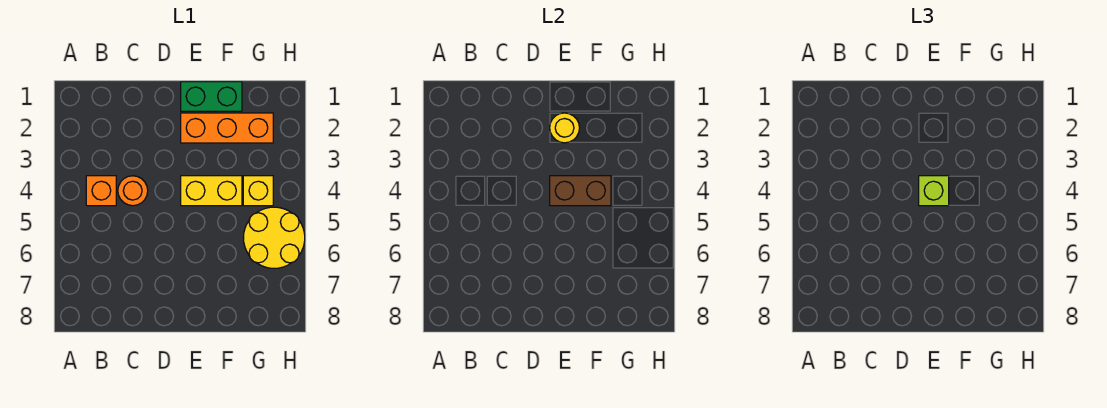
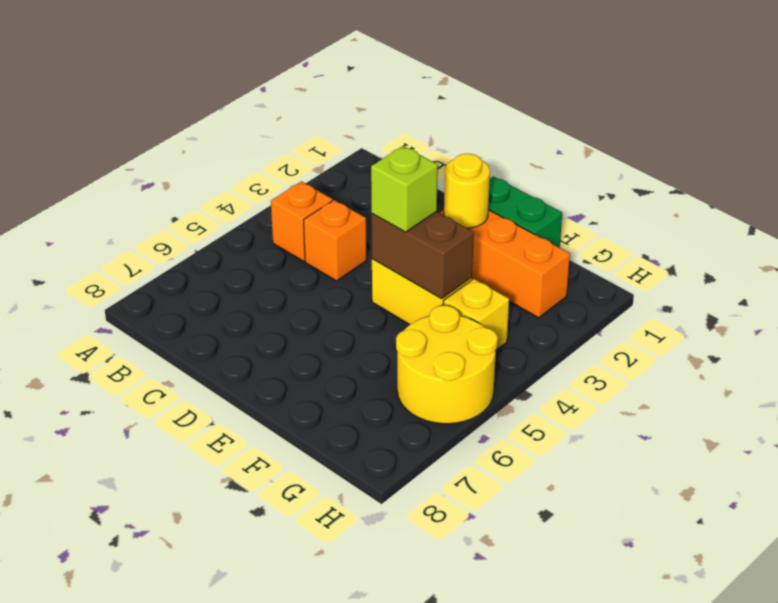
orange round brick C4 level 1 -> orange brick C4 level 1

